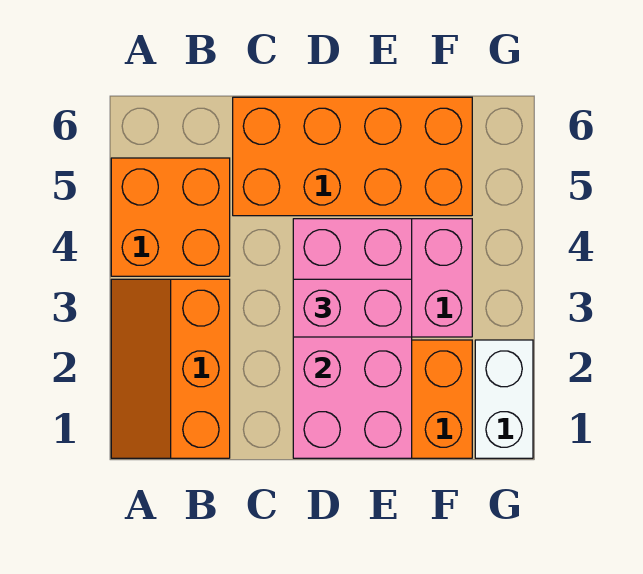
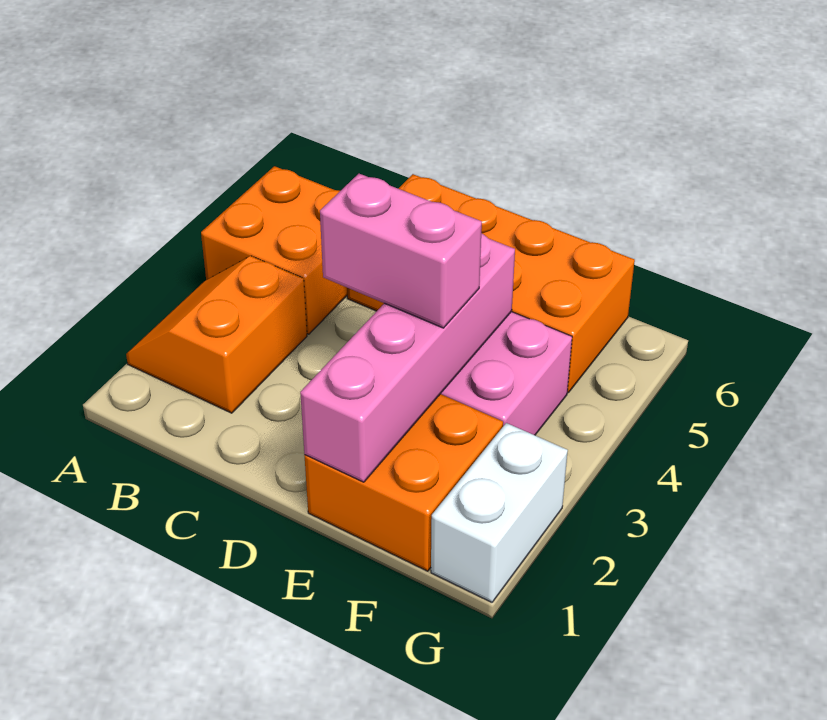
orange slope A1:B3 level 1 top B -> orange slope A2:B3 level 1 top B
pink brick D1:E4 level 2 -> pink brick E1:E4 level 2

